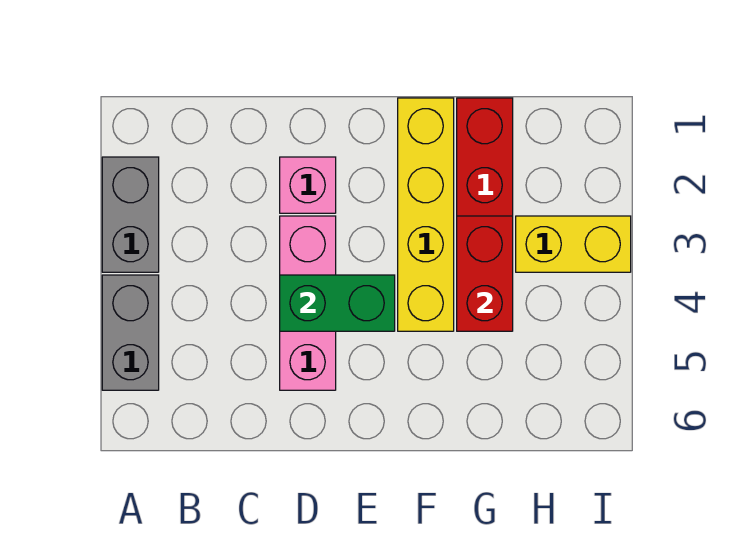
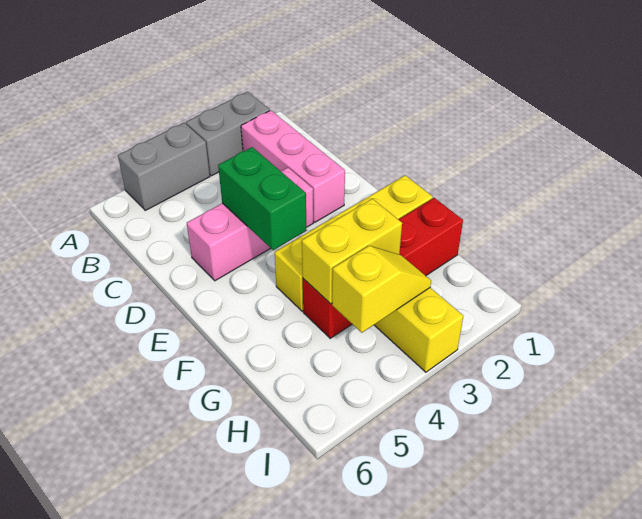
pink brick D2 level 1 -> pink brick B2:D2 level 1
red brick G3:G4 level 2 -> yellow brick G3:G4 level 2
none -> yellow slope H3:H4 level 2 top 4

